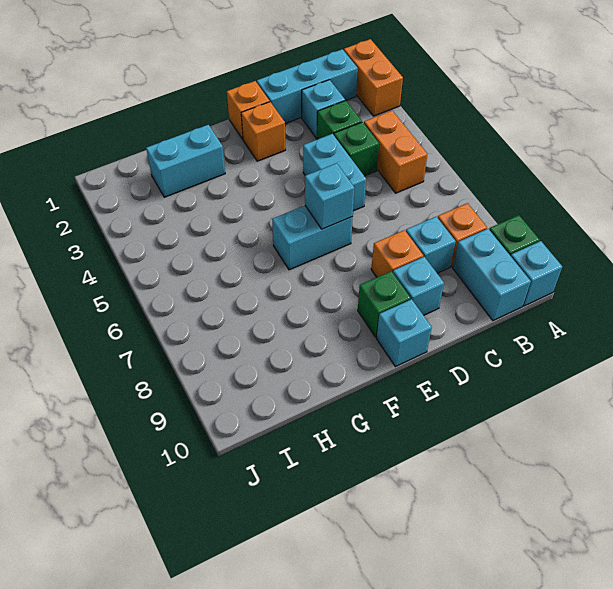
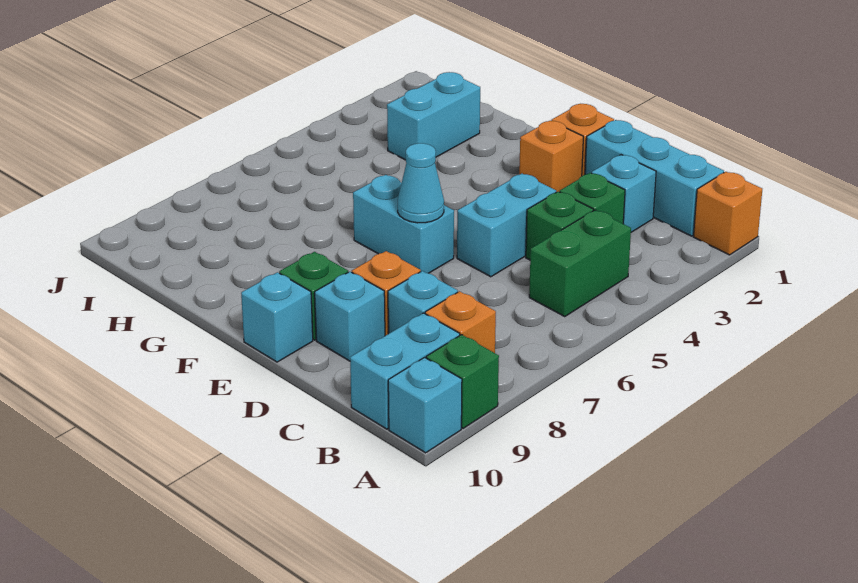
orange brick A1:A2 level 1 -> orange brick A1 level 1
orange brick B4:B5 level 1 -> green brick B4:B5 level 1
cyan brick E6 level 2 -> cyan cone E6 level 2
cyan brick G2:H2 level 1 -> cyan brick H2:H3 level 1

